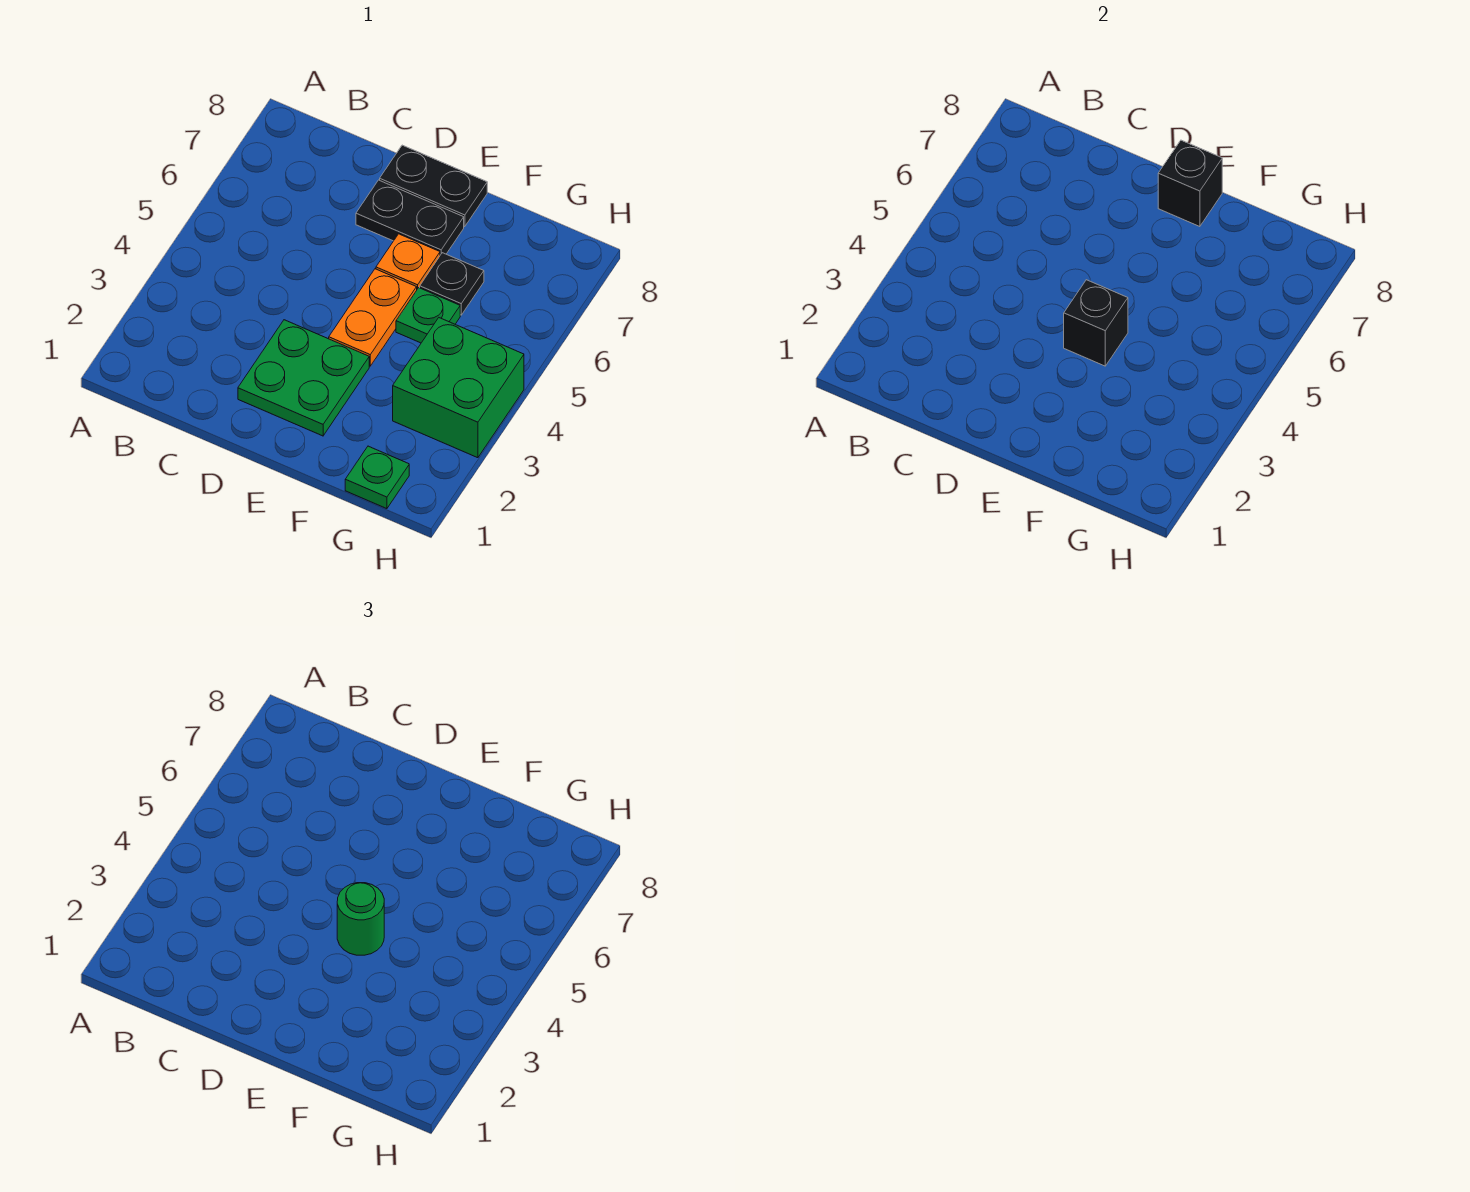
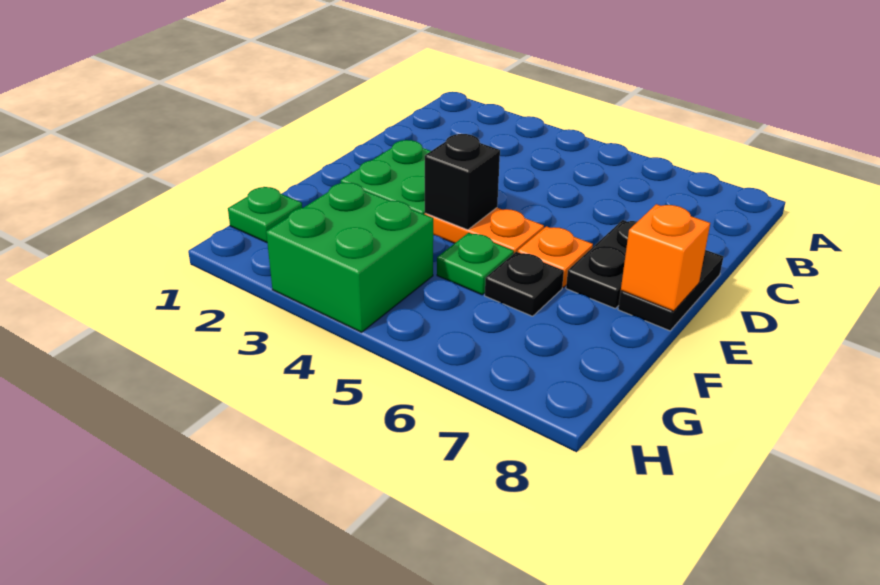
green round brick E4 level 3 -> none
black brick E8 level 2 -> orange brick E8 level 2

